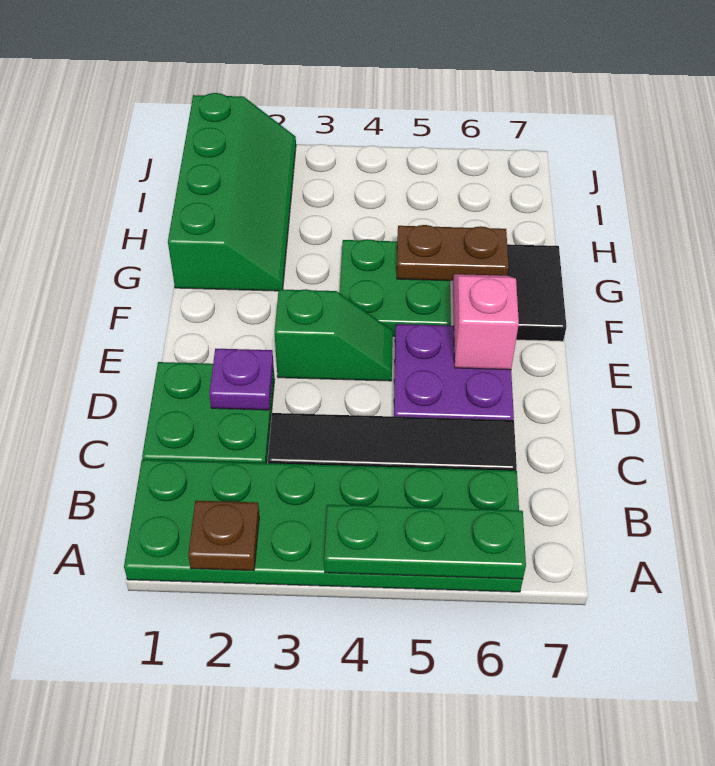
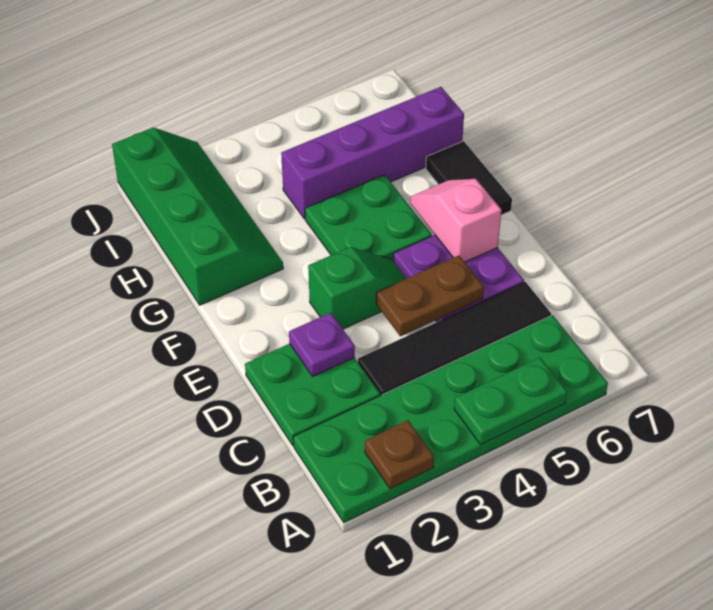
green plate A4:A6 level 2 -> green plate A4:A5 level 2
brown plate G5:G6 level 2 -> brown plate D4:D5 level 2
none -> purple brick H4:H7 level 1

